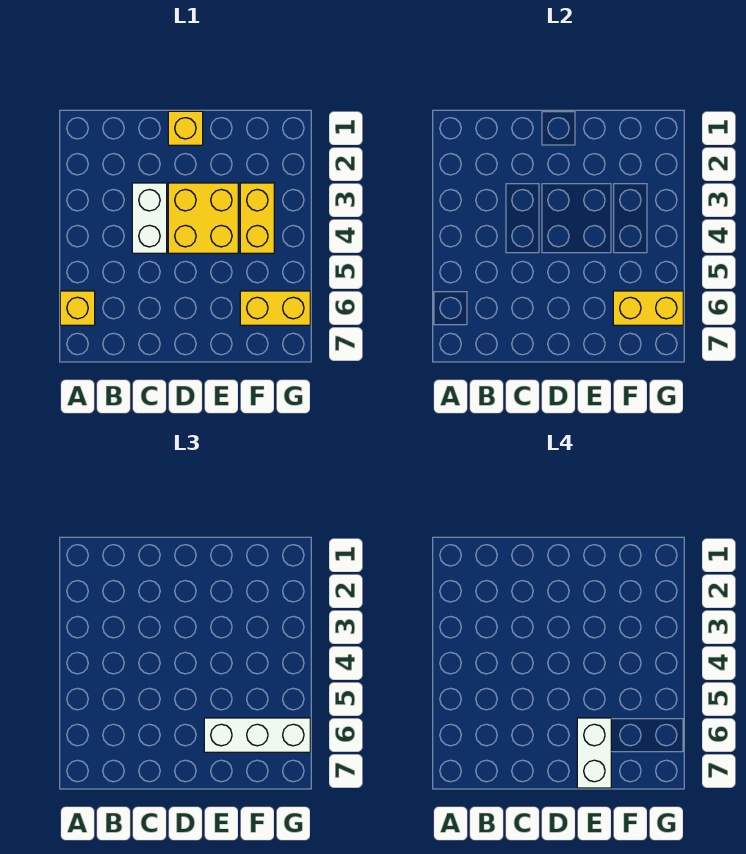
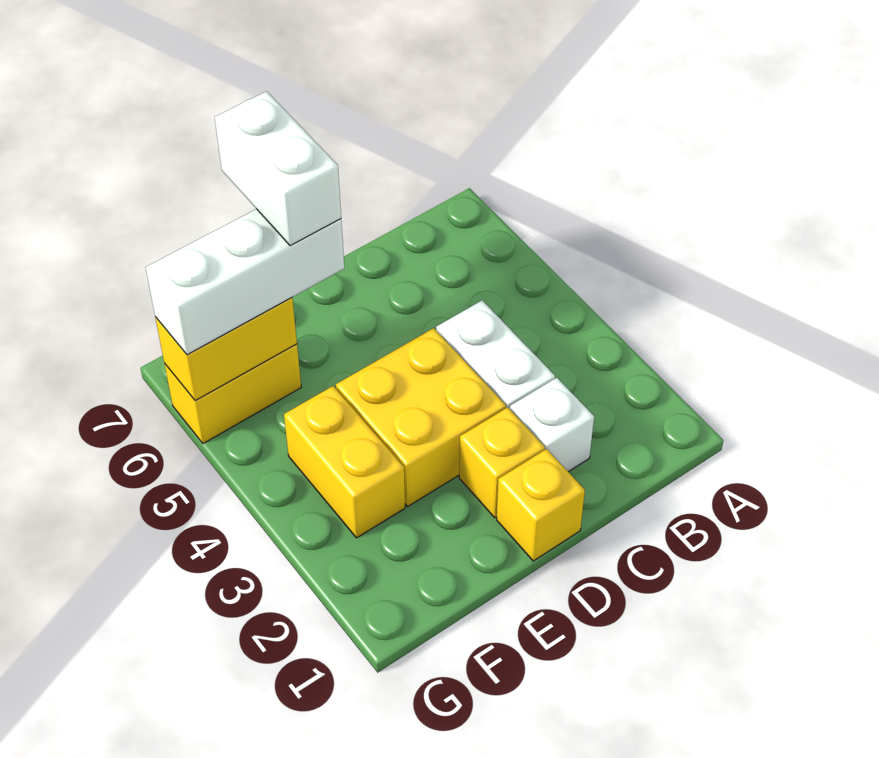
yellow brick A6 level 1 -> yellow brick D2 level 1
none -> white brick C2 level 1

